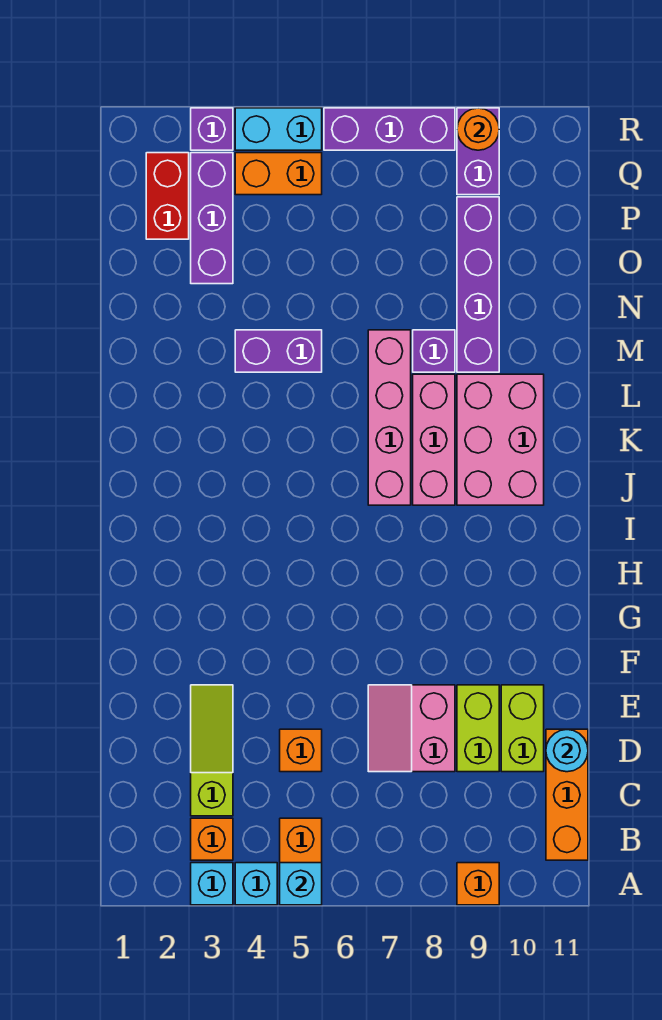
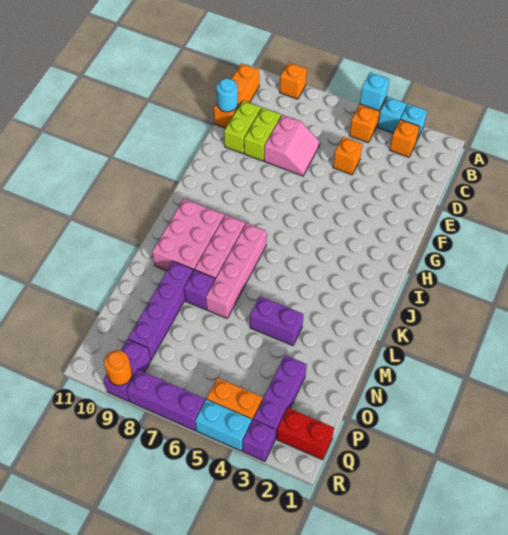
lime slope C3:E3 level 1 top C -> none
red brick P2:Q2 level 1 -> red brick Q1:Q2 level 1

